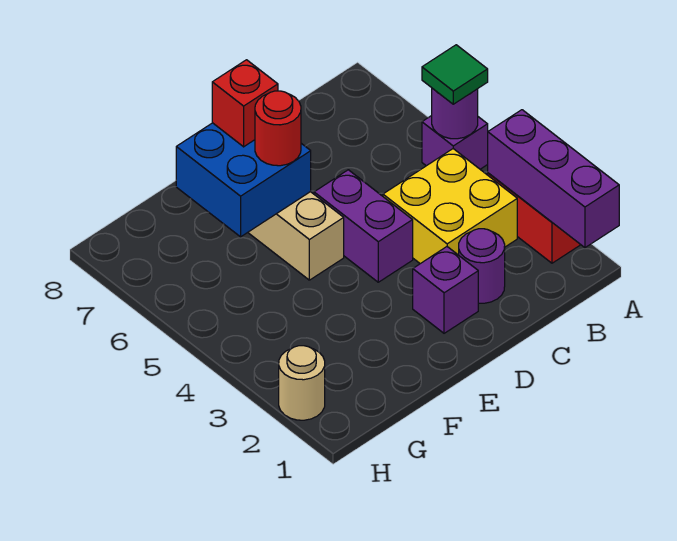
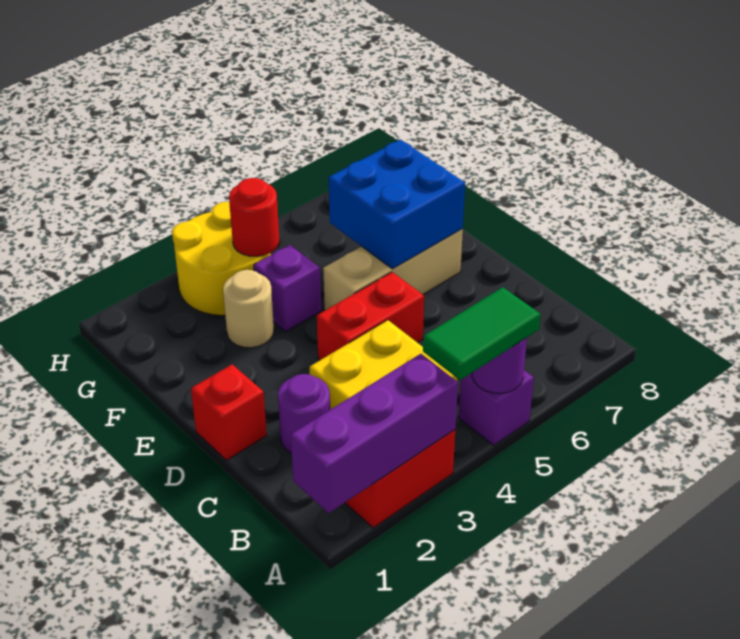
green tile A5 level 3 -> green tile A4:A5 level 3
purple brick D2 level 1 -> purple brick F4 level 1
purple brick D4:D5 level 1 -> red brick D4:D5 level 1
red round brick E6 level 3 -> red round brick G4 level 2
red brick E7 level 3 -> red brick D1 level 1
none -> yellow round brick G3:H4 level 1
tan round brick H2 level 1 -> tan round brick F3 level 1

